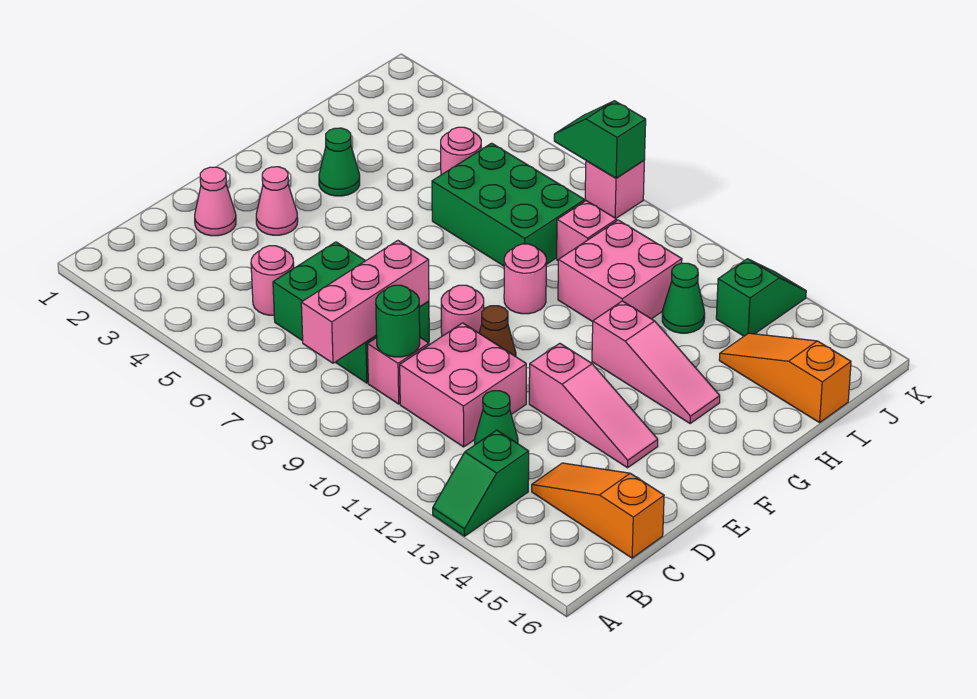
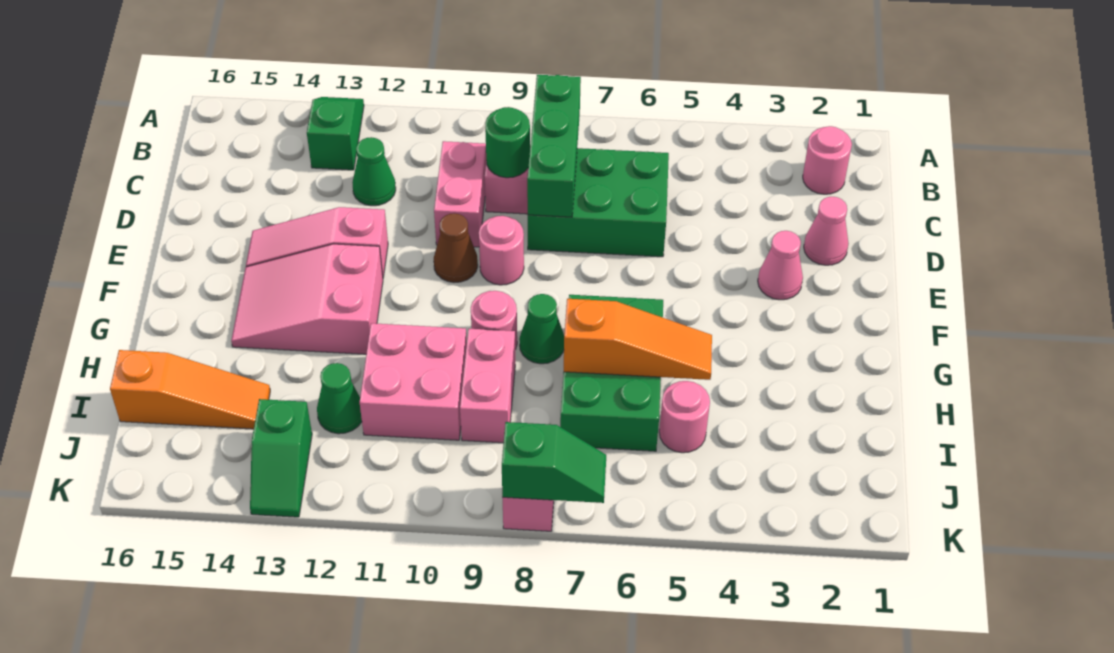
pink brick B8:D8 level 2 -> green brick B8:D8 level 2
pink round brick C5 level 1 -> pink round brick B2 level 1
pink brick C10:D11 level 1 -> pink brick C10:D10 level 1
orange slope C14:C16 level 1 top 16 -> orange slope H5:H7 level 2 top 7
green cone G3 level 1 -> green cone G8 level 1
pink slope G12:G14 level 1 top 12 -> pink slope F12:G14 level 1 top 12
green brick H6:I8 level 1 -> green brick G6:I7 level 1
pink brick I9 level 1 -> pink brick H9:I9 level 1

